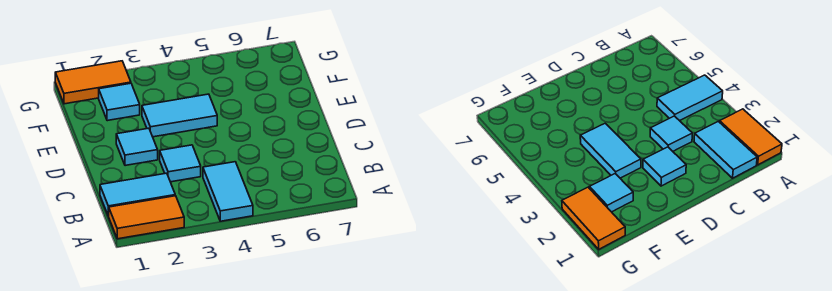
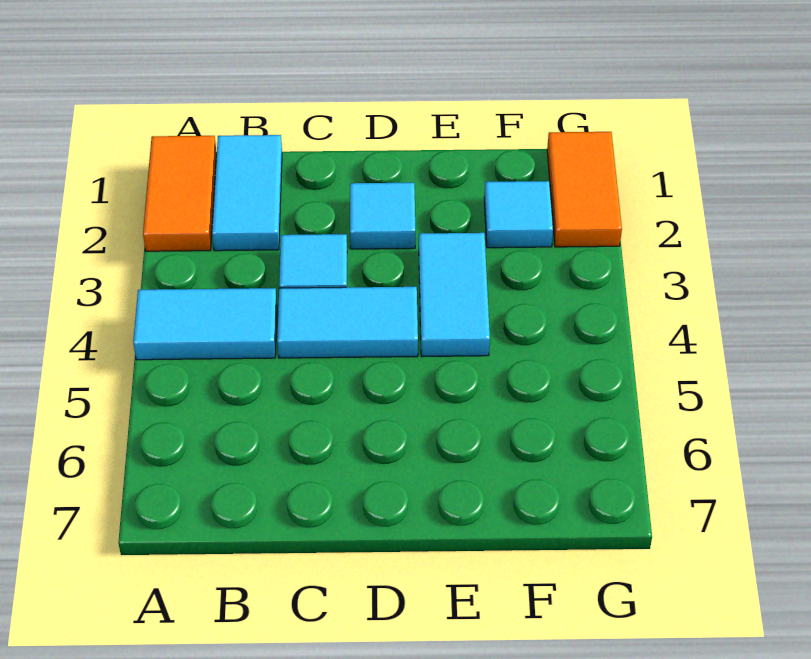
none -> cyan tile C4:D4 level 1

